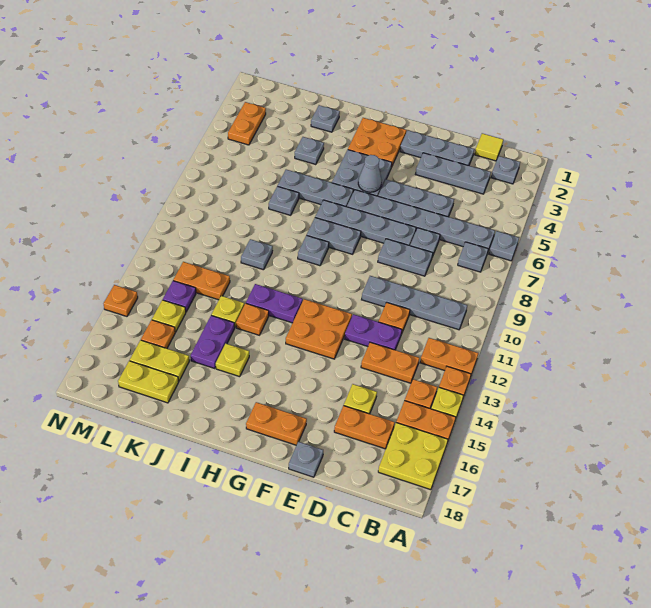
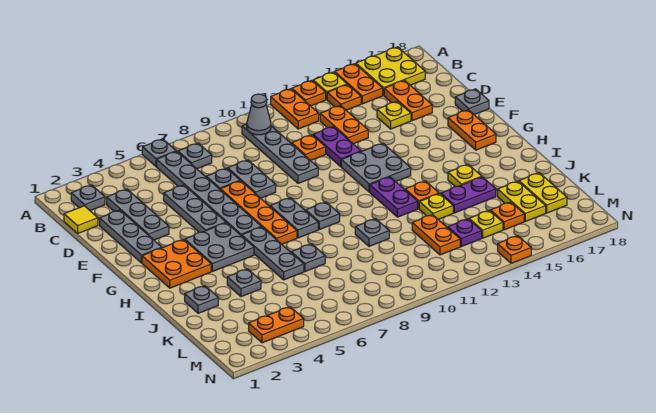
grey plate E7:H7 level 1 -> orange plate E7:H7 level 1
orange plate F12:G13 level 1 -> grey plate F12:G13 level 1
grey cone G5 level 2 -> grey cone B10 level 2

